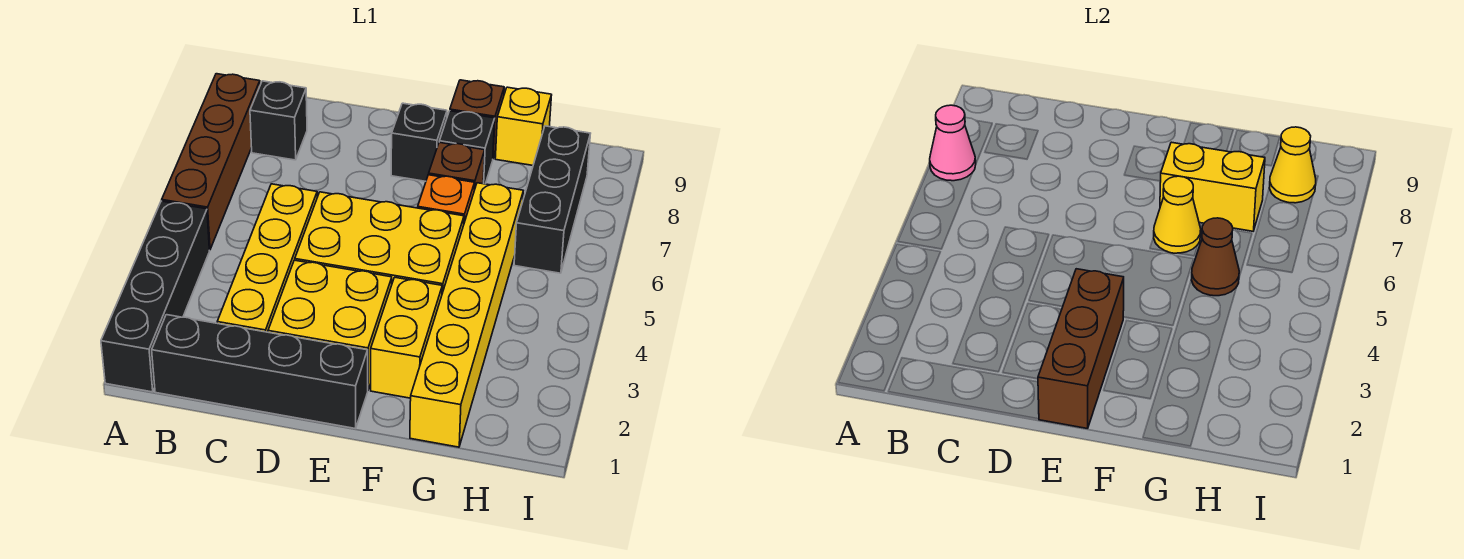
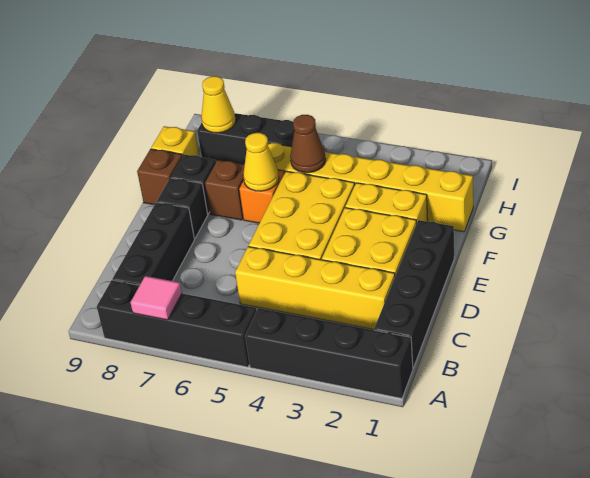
brown brick A5:A8 level 1 -> black brick A5:A8 level 1
pink cone A7 level 2 -> pink tile A7 level 2
black brick B8 level 1 -> black brick B8:D8 level 1
brown brick E1:E3 level 2 -> none
yellow brick F7:G7 level 2 -> none

